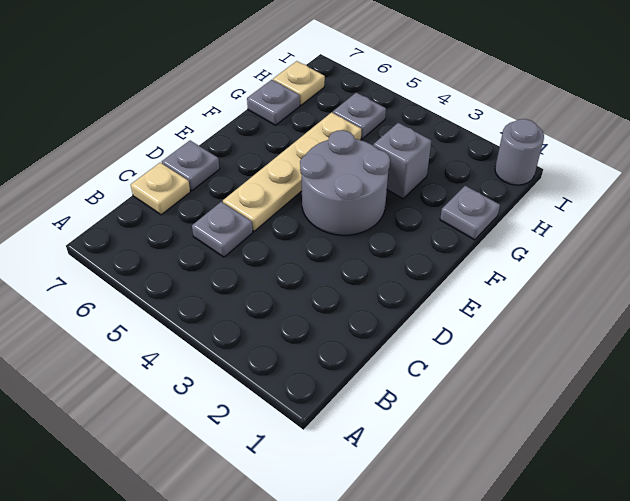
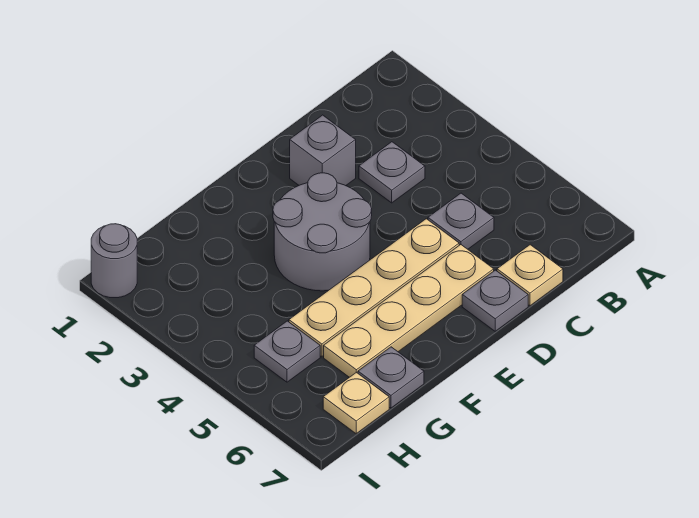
none -> tan plate D6:G6 level 1
grey plate G1 level 1 -> grey plate C3 level 1
grey brick G3 level 1 -> grey brick D2 level 1

